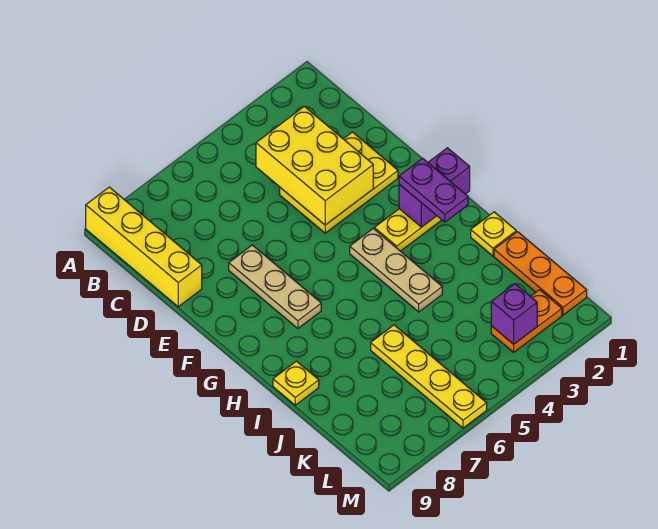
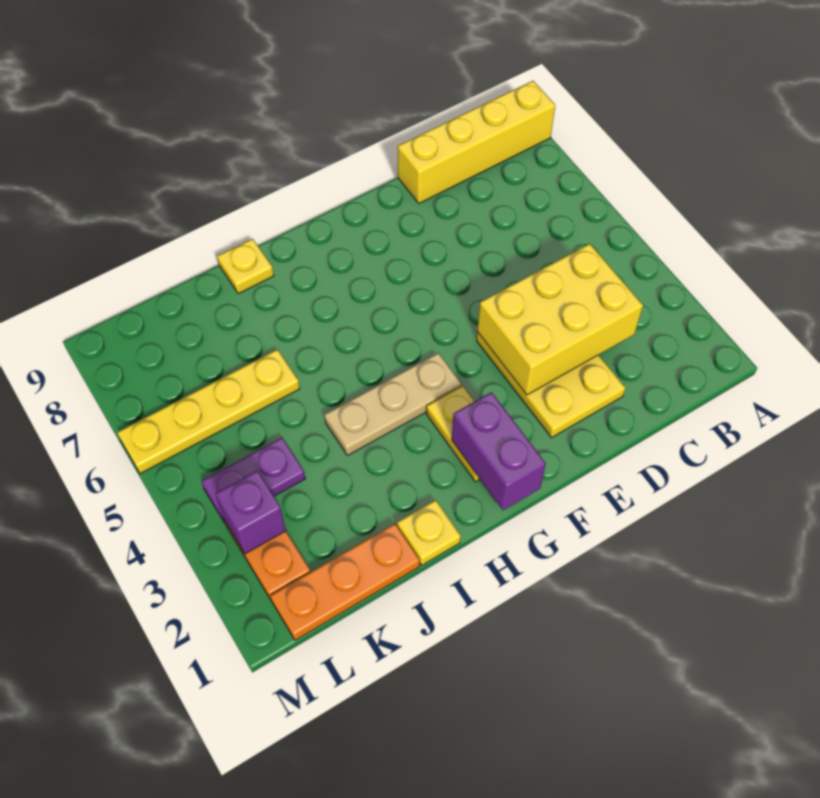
tan plate E7:G7 level 1 -> none
purple plate G2:H2 level 3 -> purple plate K4:L4 level 1

